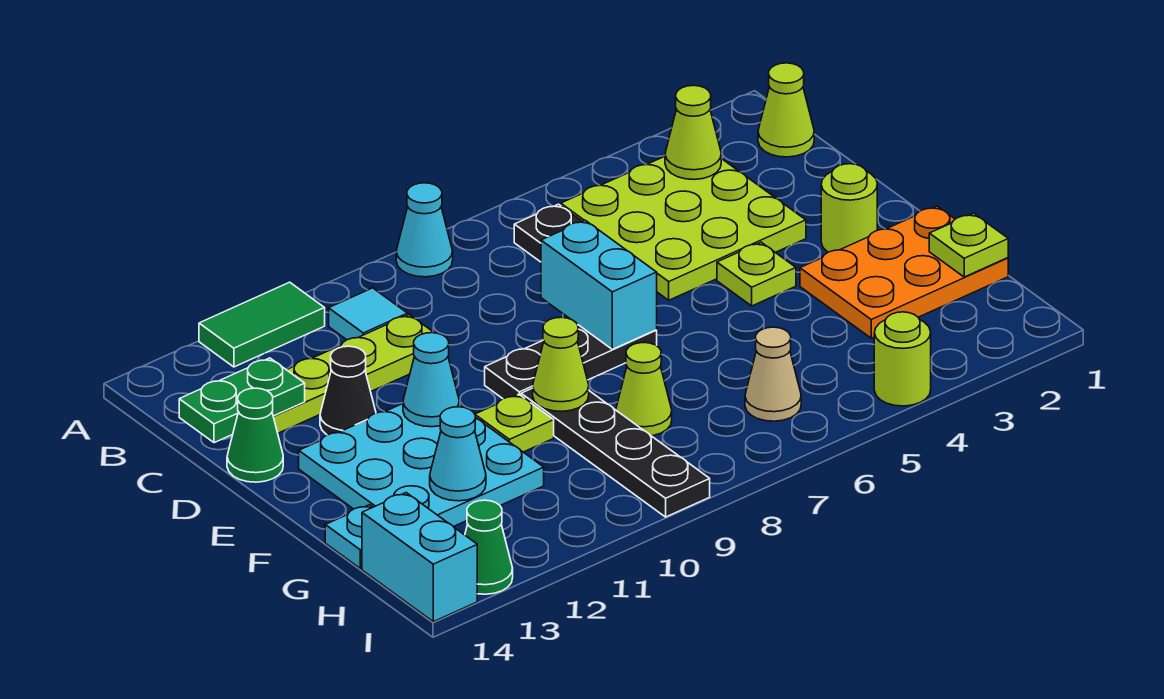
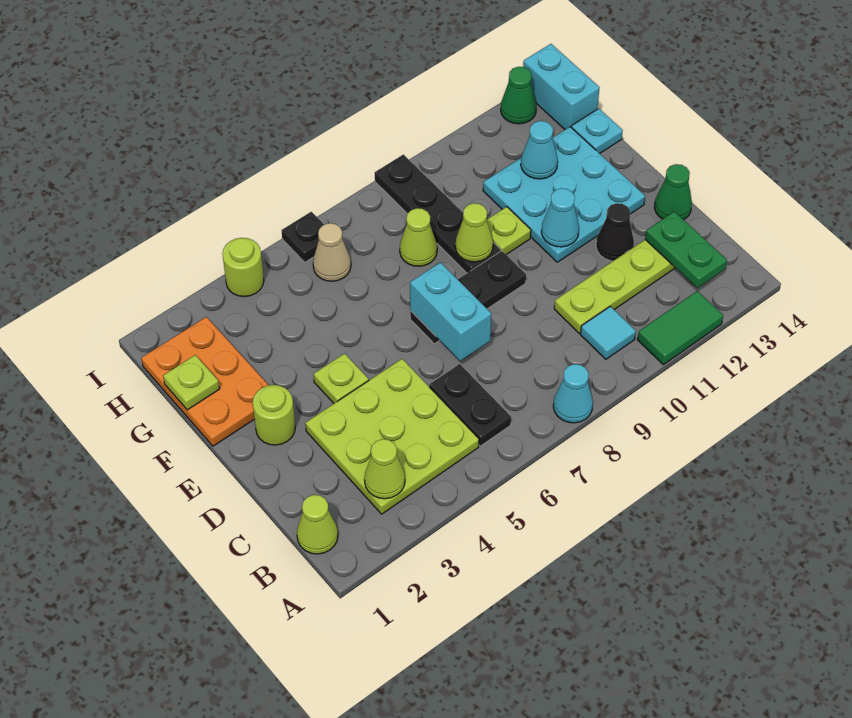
green plate C13:C14 level 2 -> green plate B13:C13 level 2
orange plate F1:G3 level 1 -> orange plate F1:H2 level 1
none -> black plate I6 level 1

